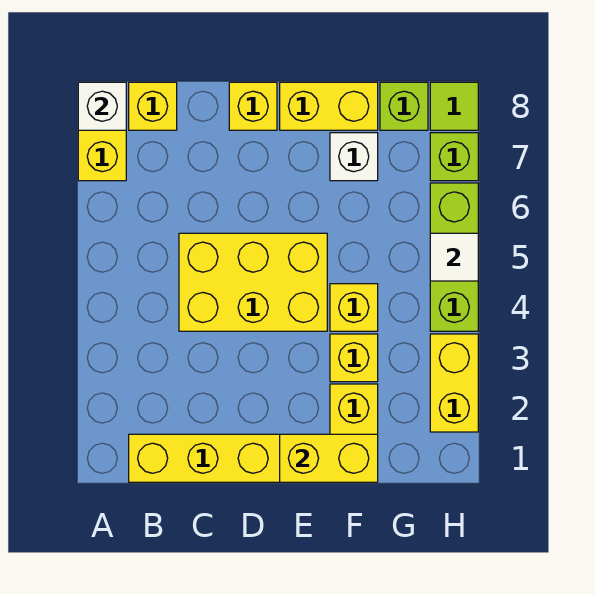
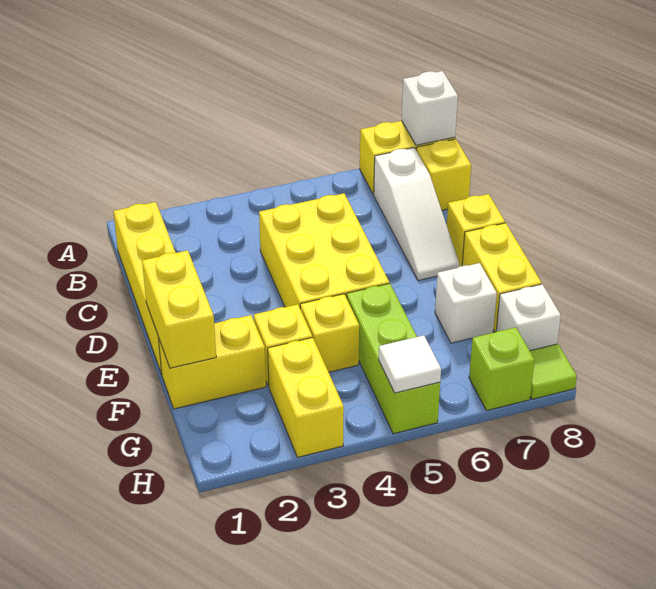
none -> white slope B7:D7 level 1 top B
lime brick G8 level 1 -> white brick G8 level 1
yellow brick H2:H3 level 1 -> yellow brick G3:H3 level 1
lime brick H4:H6 level 1 -> lime brick F5:H5 level 1

